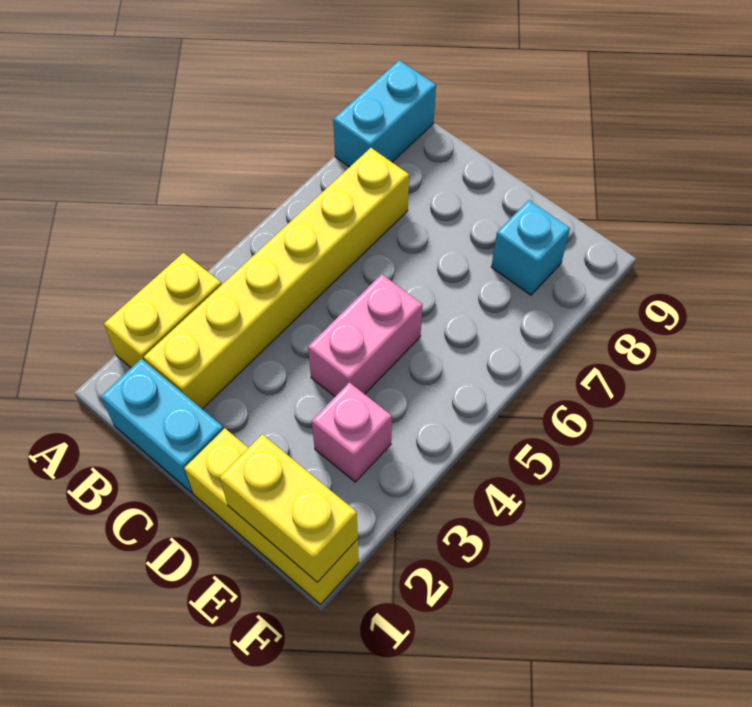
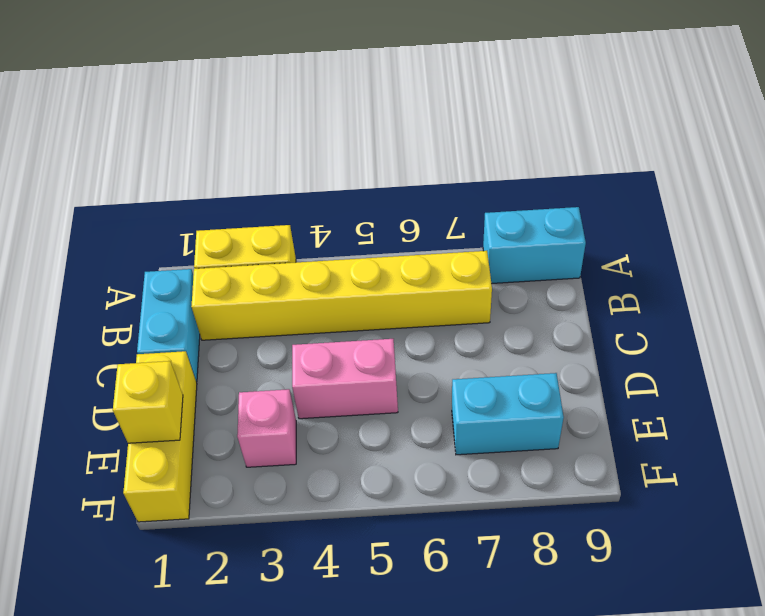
yellow brick E1:F1 level 2 -> yellow brick E1 level 2
cyan brick E8 level 1 -> cyan brick E7:E8 level 1

